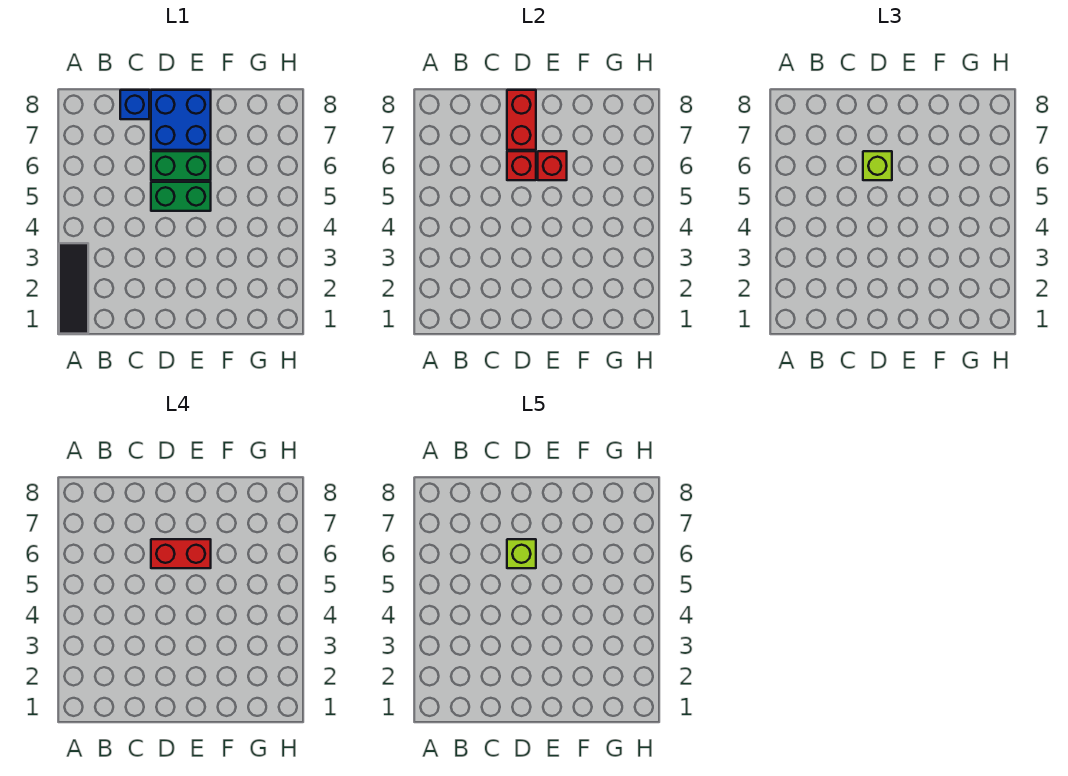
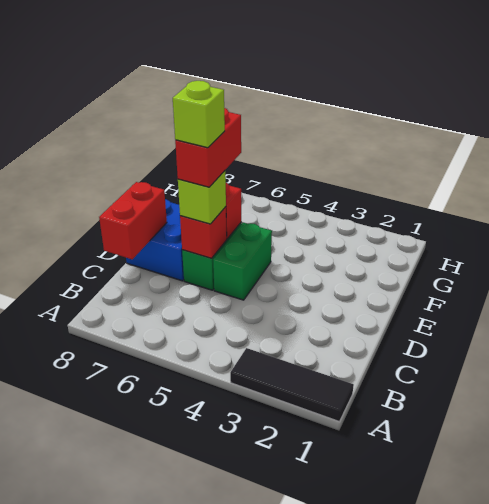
blue brick C8 level 1 -> none
red brick D7:D8 level 2 -> red brick C8:D8 level 2

